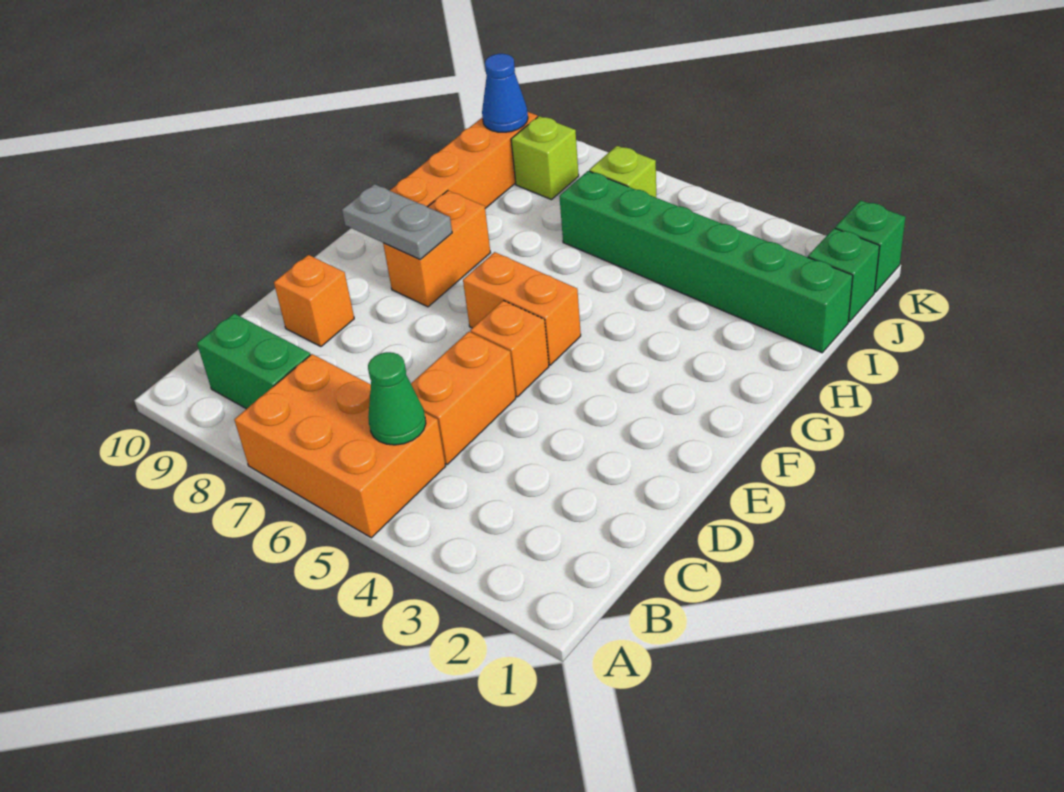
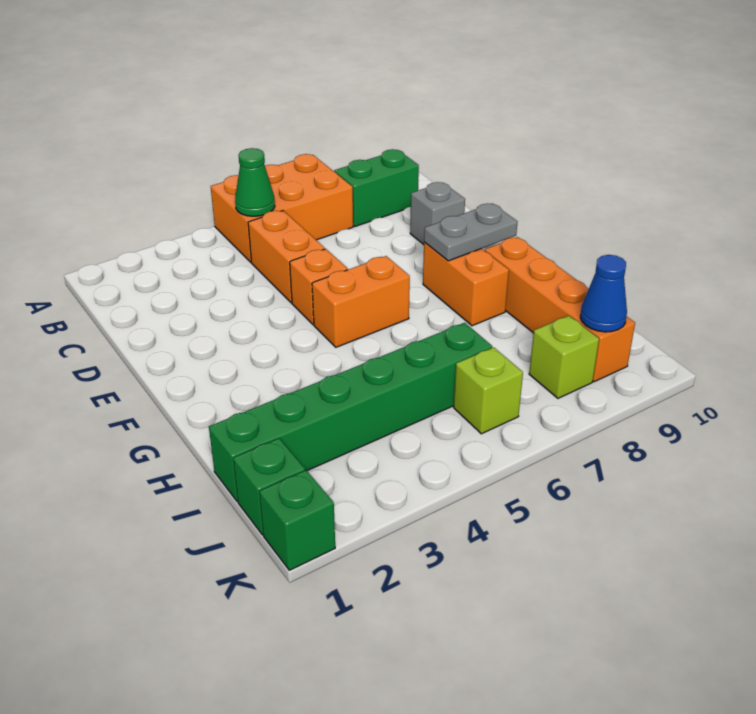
orange brick D9 level 1 -> grey brick D9 level 1

